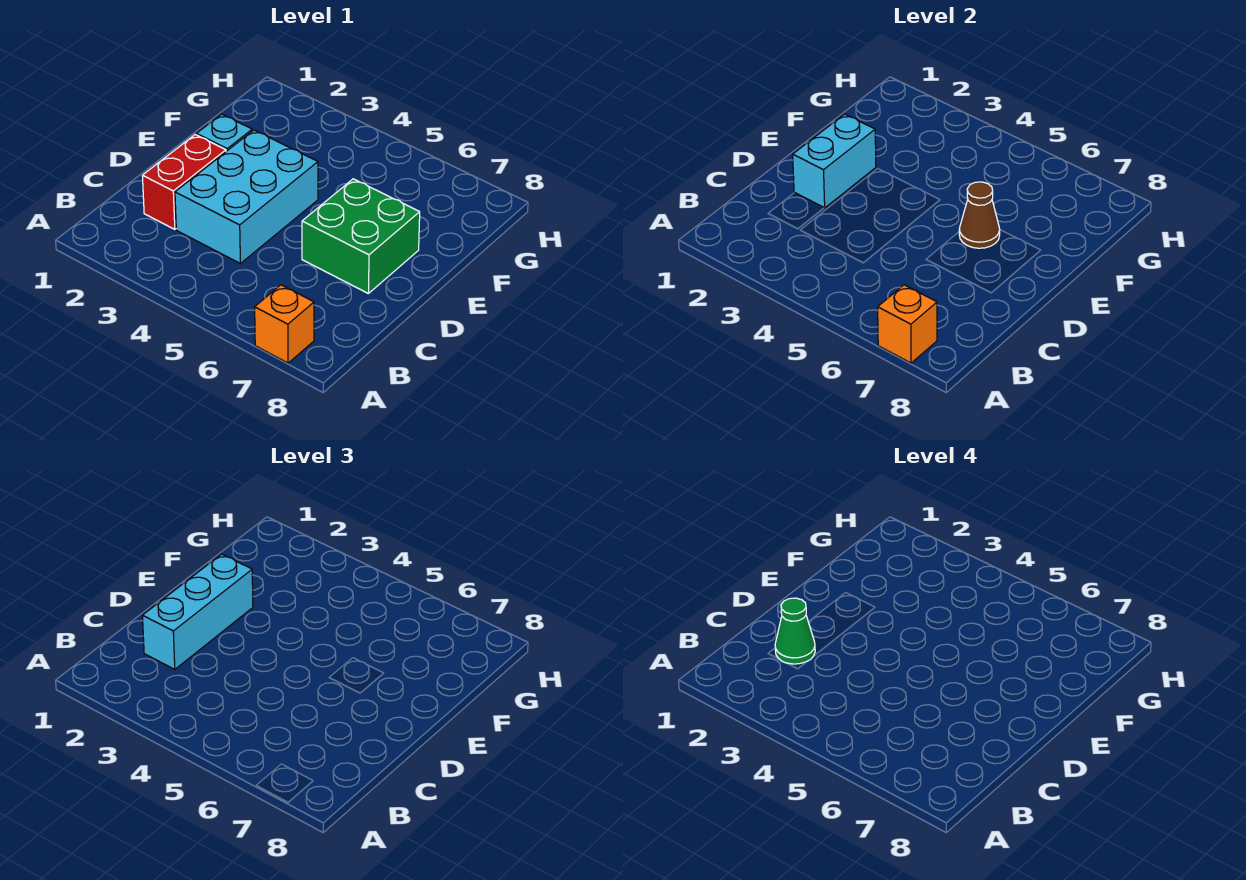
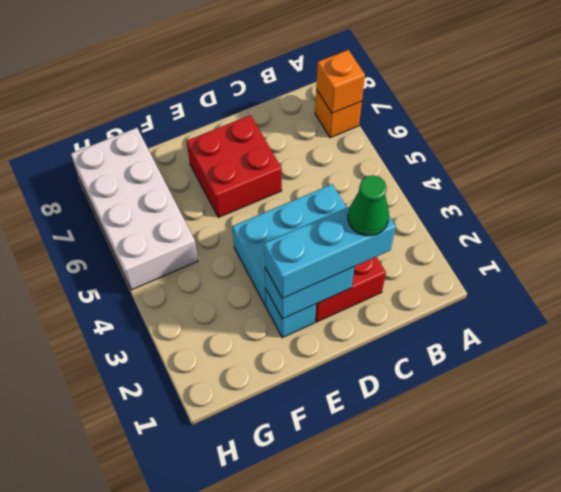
green brick D6:E7 level 1 -> red brick D6:E7 level 1
brown cone E6 level 2 -> none
none -> white brick G5:H8 level 1

